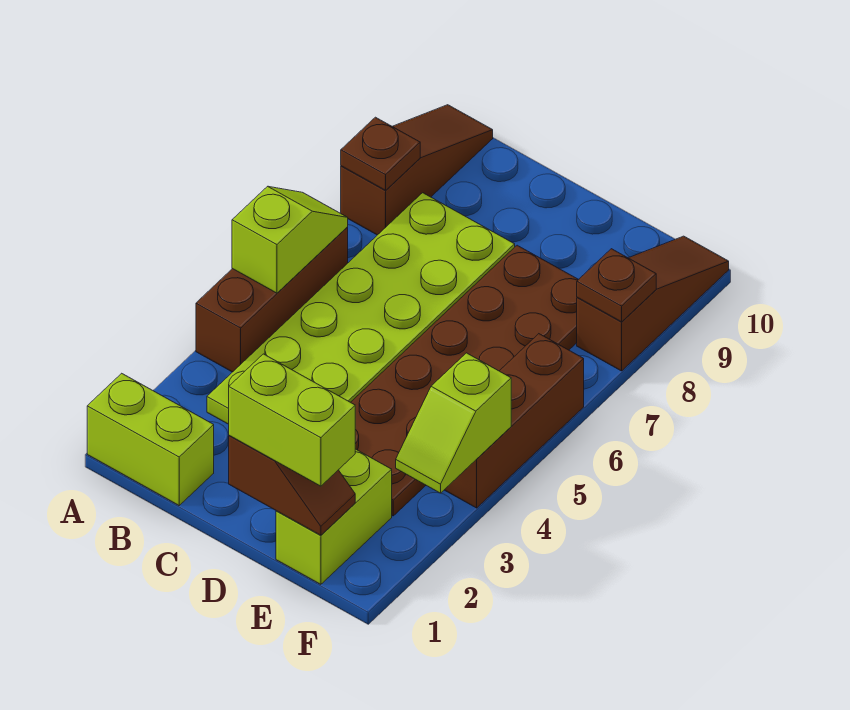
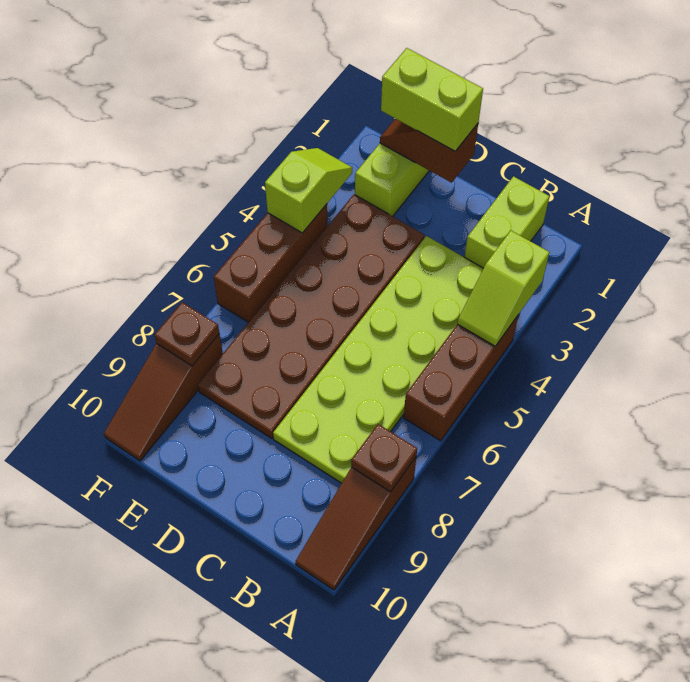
lime brick A1:B1 level 1 -> lime brick B1:B2 level 1
lime slope A5:A6 level 2 top 5 -> lime slope A3:A4 level 2 top 3

